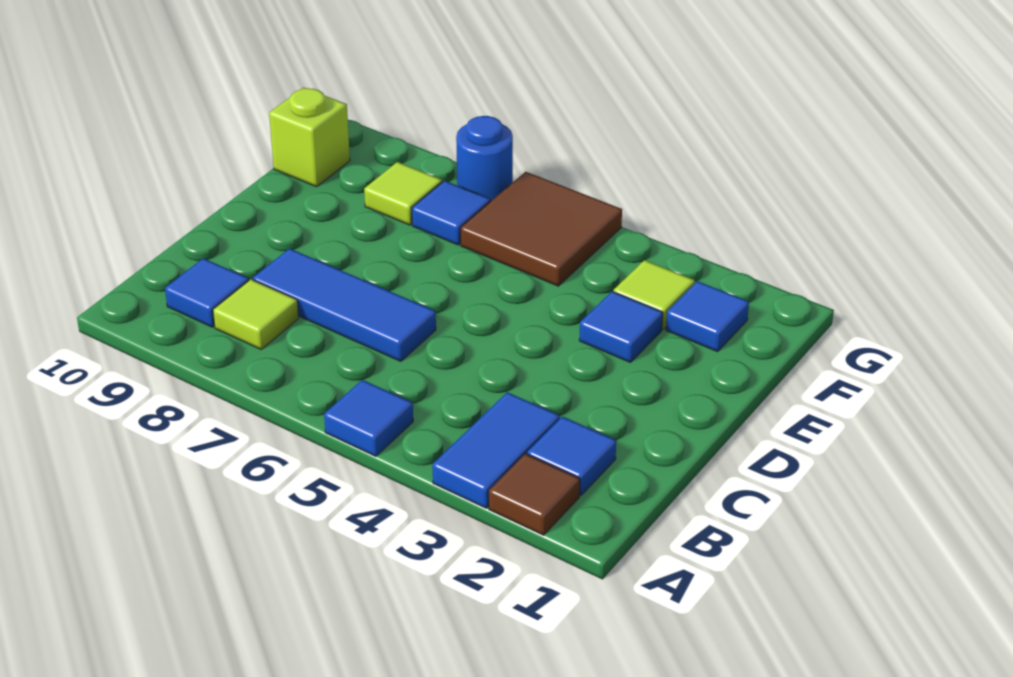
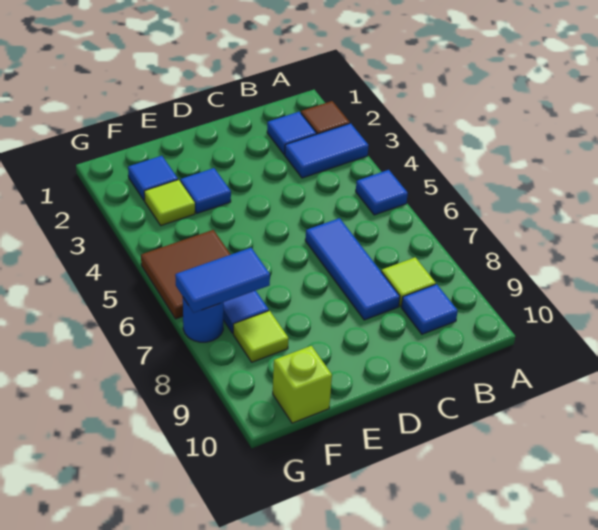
none -> blue tile F7:G7 level 2

